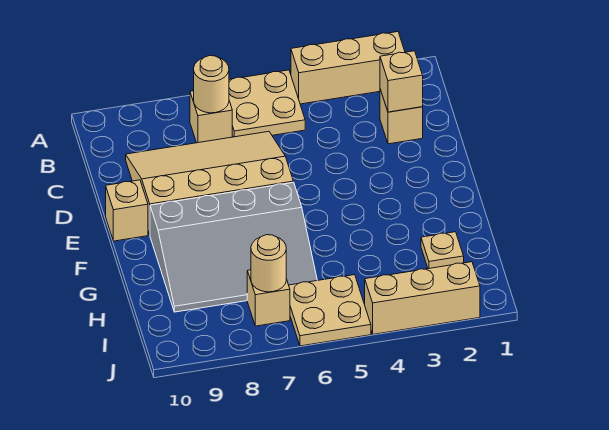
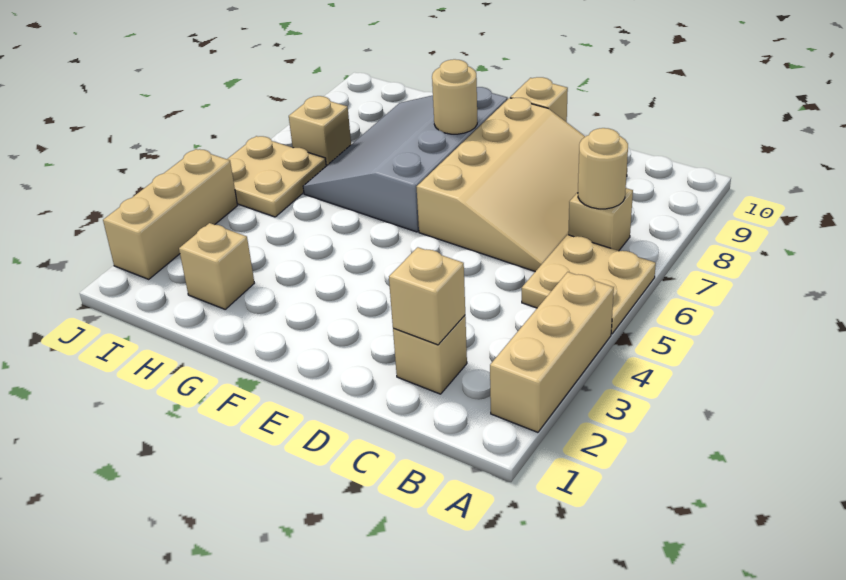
tan plate H2 level 1 -> tan brick H2 level 1
tan round brick I7 level 2 -> tan round brick F8 level 2

